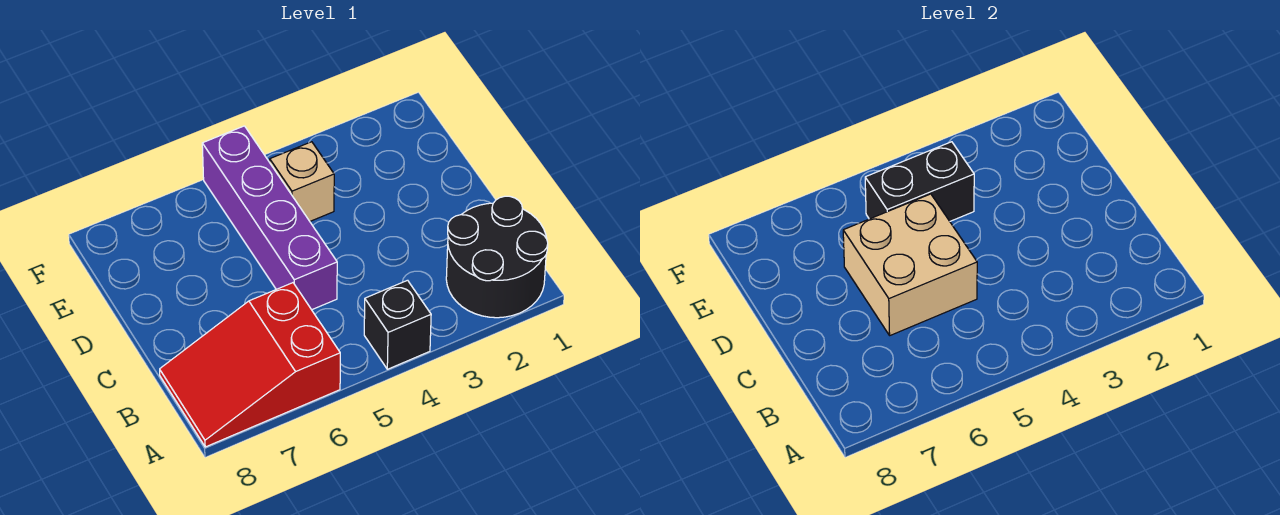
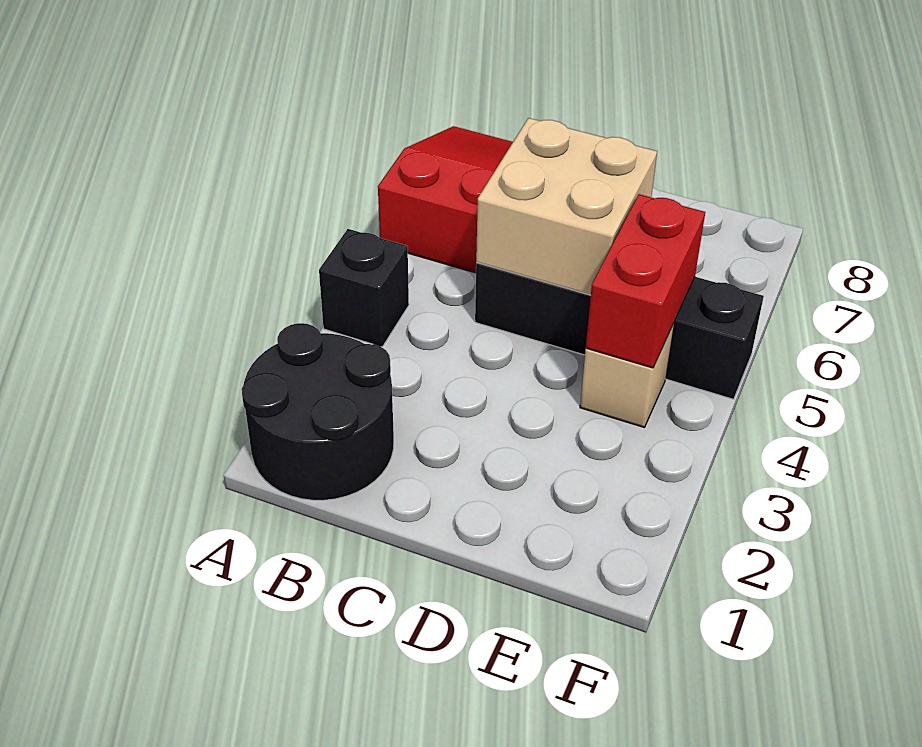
purple brick C5:F5 level 1 -> black brick C5:F5 level 1
black brick E4:E5 level 2 -> red brick E4:E5 level 2

